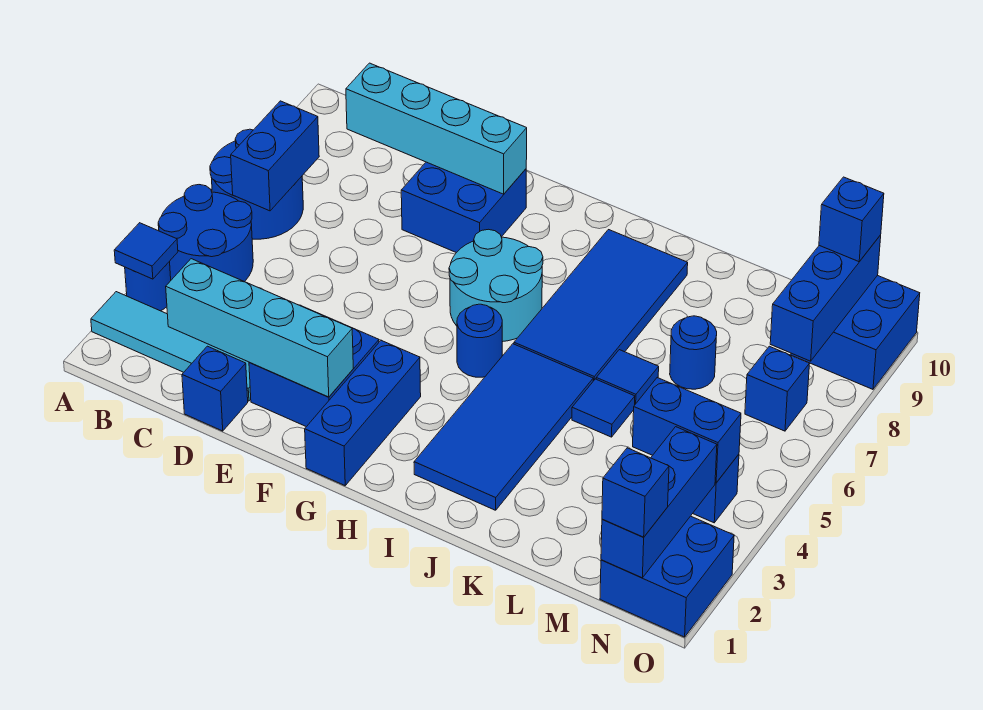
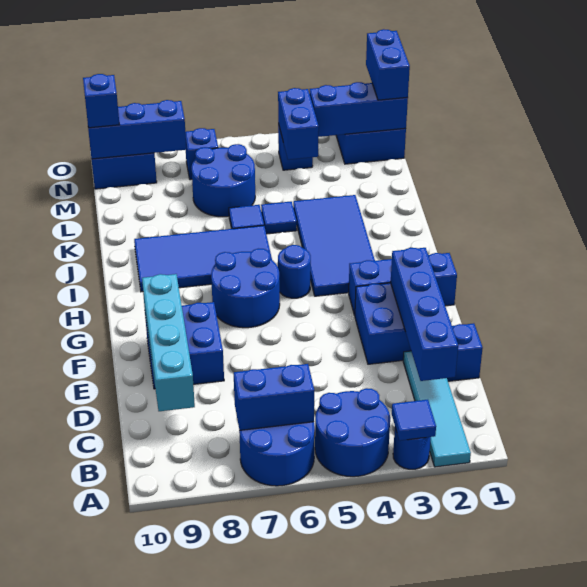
cyan brick C2:F2 level 2 -> blue brick C2:F2 level 2
cyan round brick G6:H7 level 1 -> blue round brick G6:H7 level 1
blue tile I2:J5 level 1 -> blue tile H3:K4 level 1
blue round brick L7 level 1 -> blue round brick L6:M7 level 1
blue brick N1 level 3 -> blue brick N1:O1 level 3

